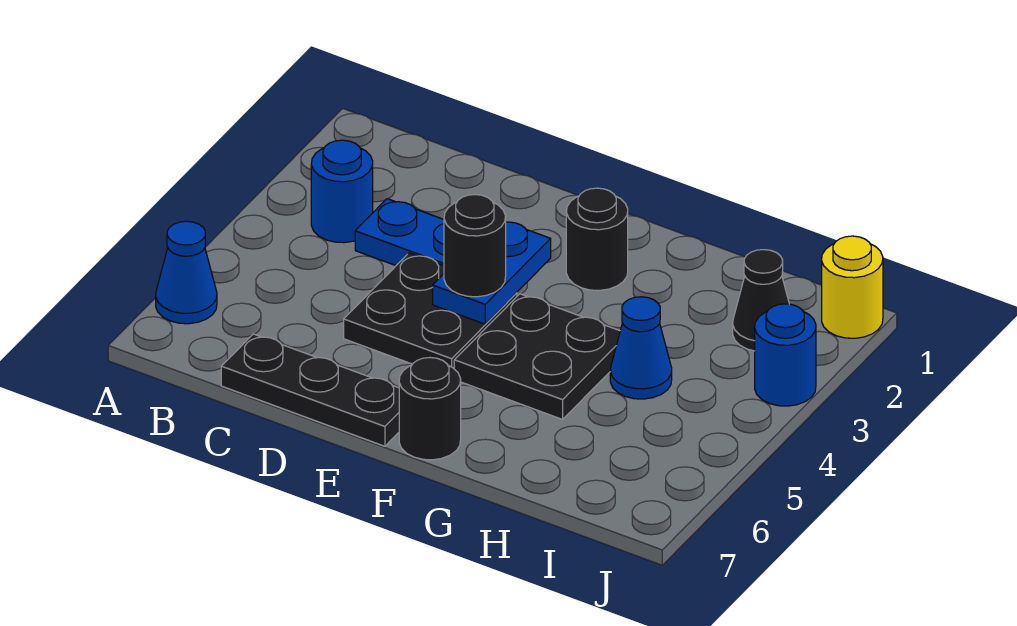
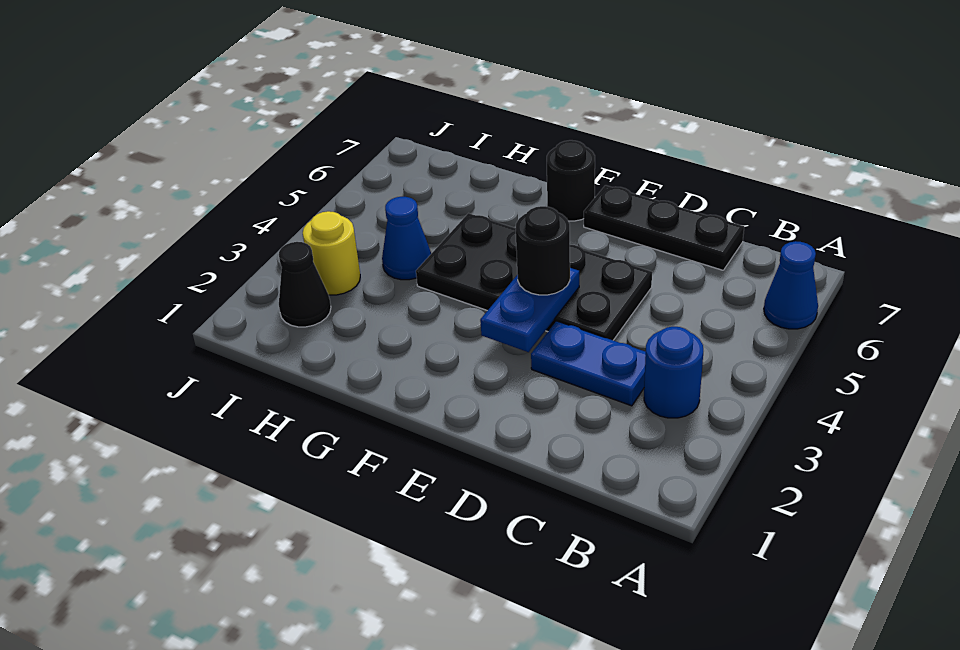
black round brick F2 level 1 -> none
yellow round brick J1 level 1 -> yellow round brick I3 level 1
blue round brick J3 level 1 -> none

